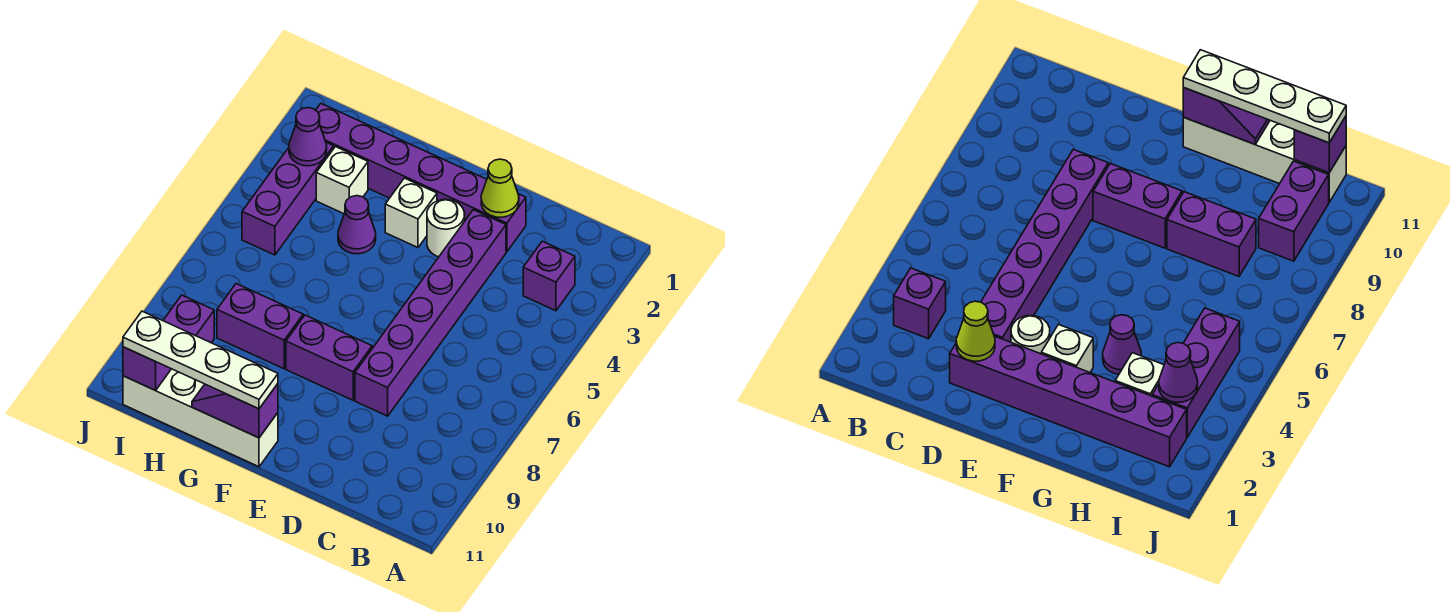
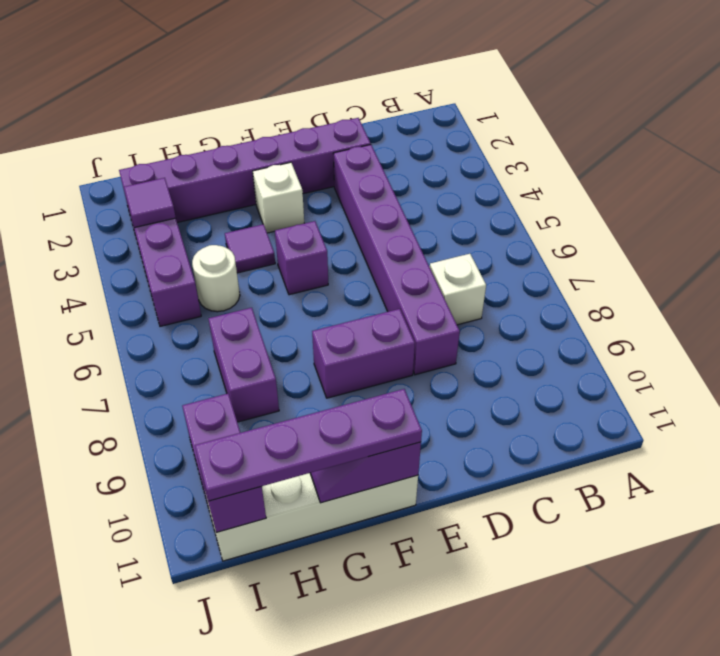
purple brick B3 level 1 -> purple brick F5 level 1
lime cone D2 level 2 -> none
white round brick E3 level 1 -> white round brick H5 level 1
white plate F11:I11 level 3 -> purple plate F11:I11 level 3
purple cone G4 level 1 -> purple tile G4 level 1
purple brick G8:H8 level 1 -> purple brick H7:H8 level 1
white brick H3 level 1 -> white brick C7 level 1
purple cone I3 level 2 -> purple tile I3 level 2

